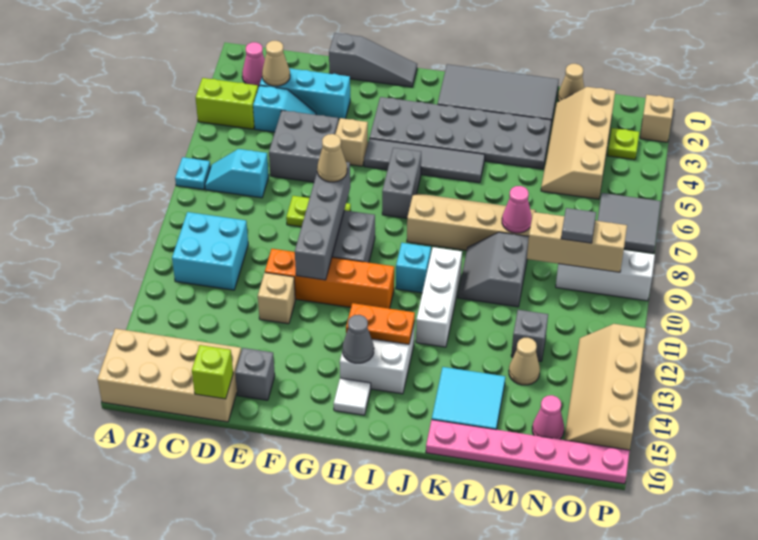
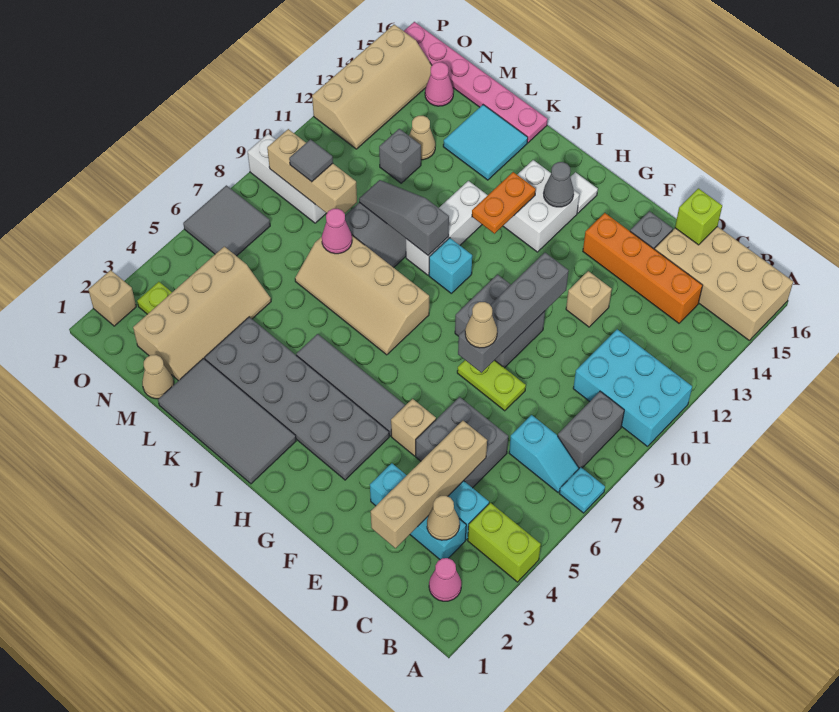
cyan brick B10:C11 level 1 -> cyan brick A10:C11 level 1
none -> tan brick D2:D5 level 2
grey slope E1:G1 level 1 top E -> grey slope J10:L10 level 2 top J
orange brick E11:H11 level 1 -> orange brick C14:F14 level 1
grey brick H6:H7 level 1 -> grey brick B8:B9 level 1
orange plate H13:I13 level 2 -> orange plate I12:I13 level 2

